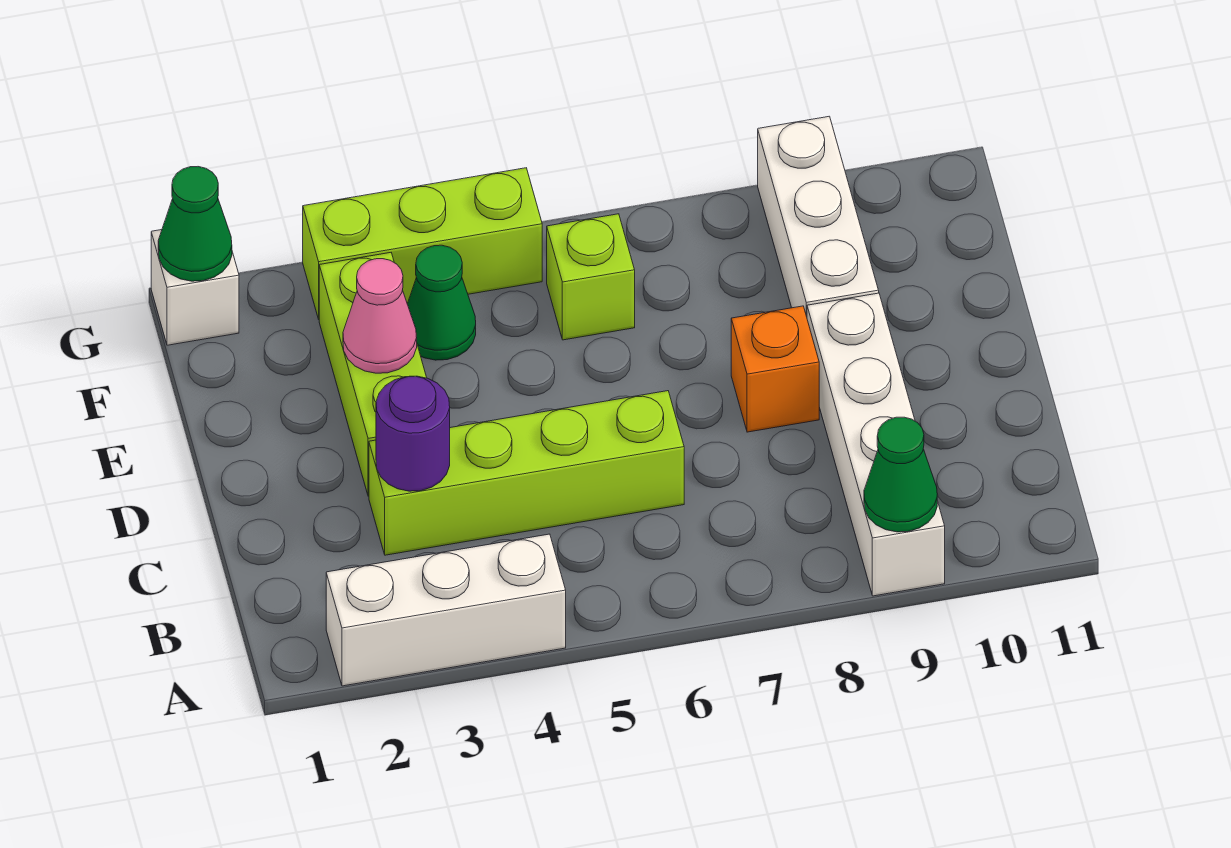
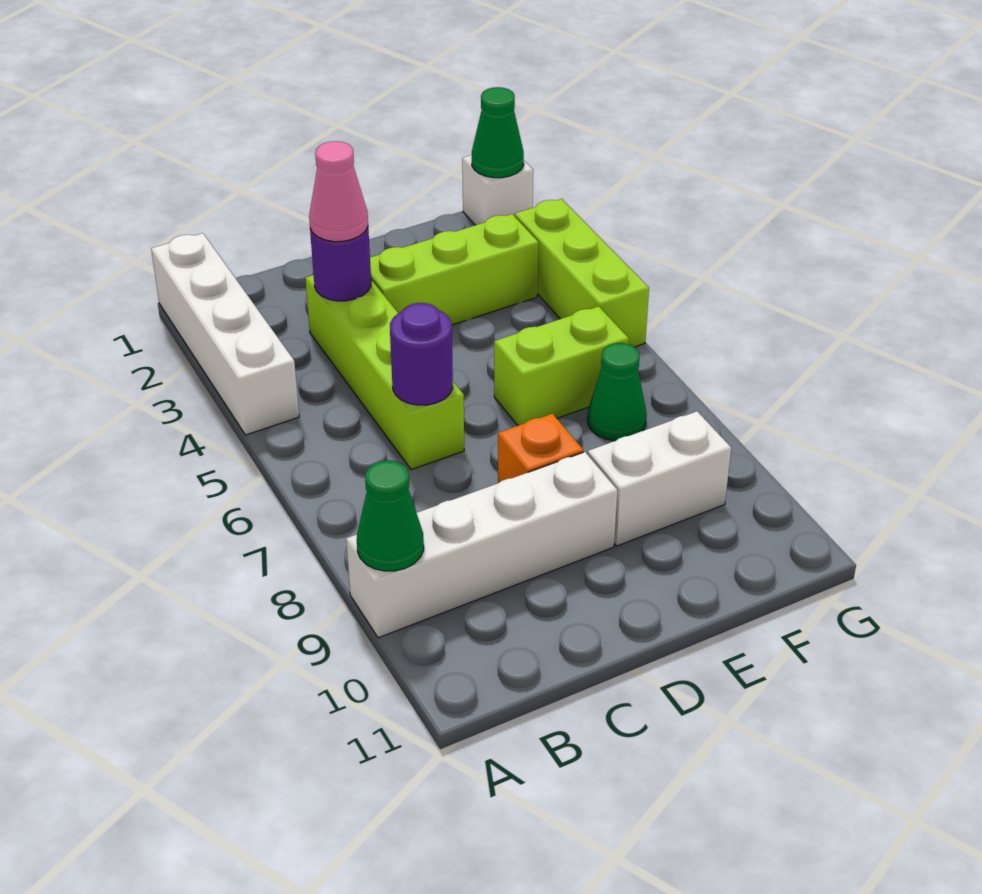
white brick A2:A4 level 1 -> white brick A1:A4 level 1
none -> purple round brick C6 level 2
pink cone E3 level 2 -> pink cone C3 level 3
white brick E9:G9 level 1 -> white brick E9:F9 level 1
green cone F4 level 1 -> green cone F7 level 1
lime brick F6 level 1 -> lime brick E6:F6 level 1

